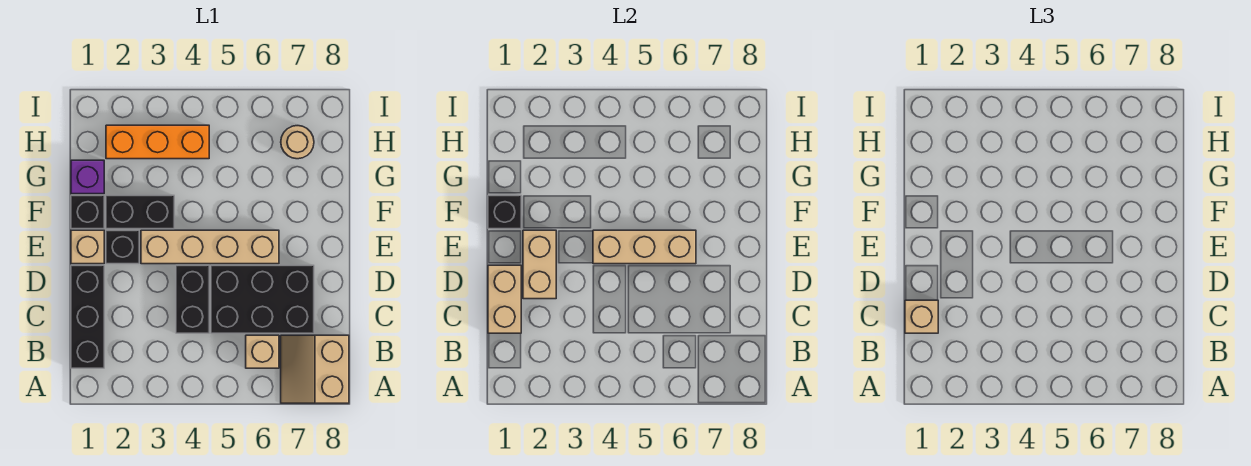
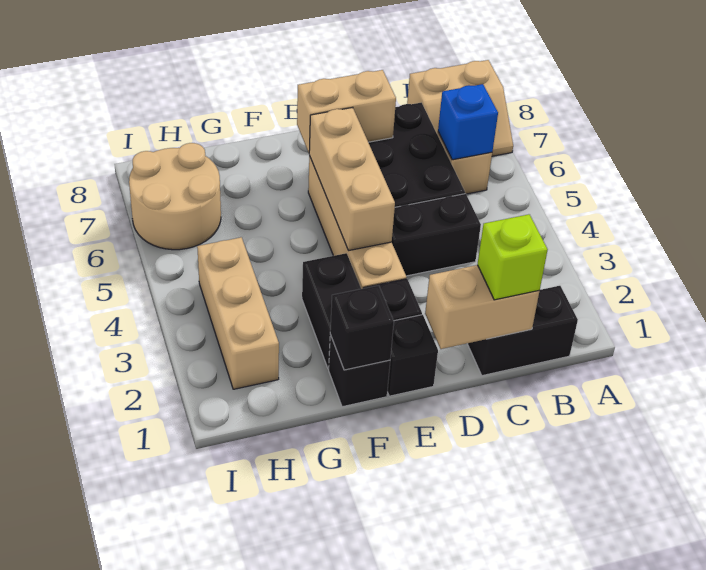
black brick B1:D1 level 1 -> black brick B1:C1 level 1
none -> blue brick B6 level 2
tan brick C1 level 3 -> lime brick C1 level 3
tan brick D2:E2 level 2 -> tan brick D7:E7 level 2
tan brick E1 level 1 -> black brick E1 level 1
purple brick G1 level 1 -> none
orange brick H2:H4 level 1 -> tan brick H2:H4 level 1
tan round brick H7 level 1 -> tan round brick H6:I7 level 1

